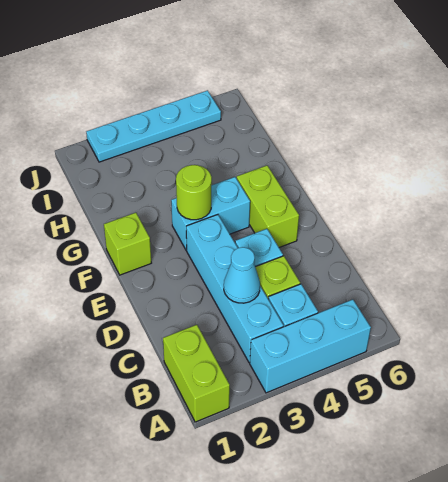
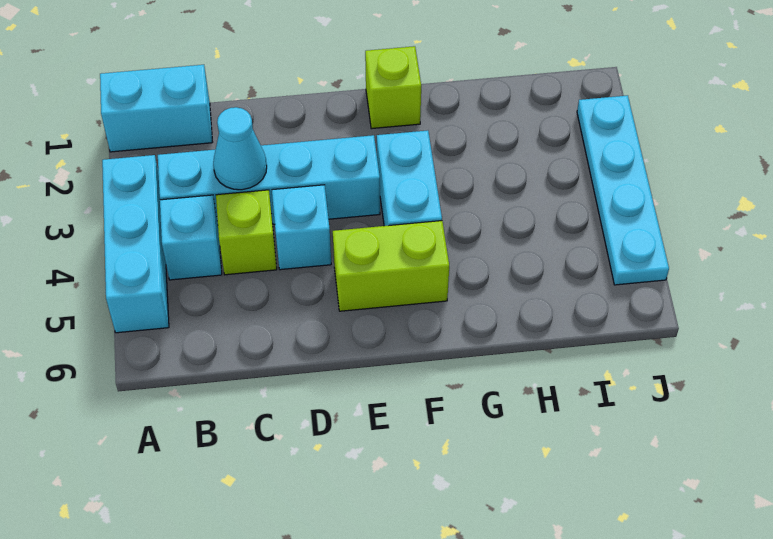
lime brick A1:B1 level 1 -> cyan brick A1:B1 level 1
lime round brick F3 level 2 -> none

